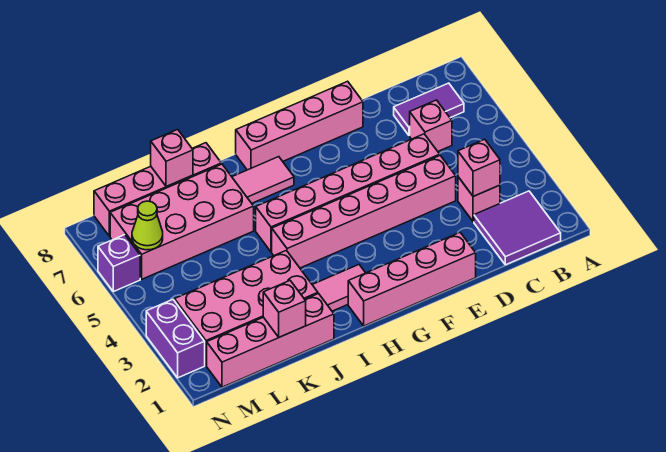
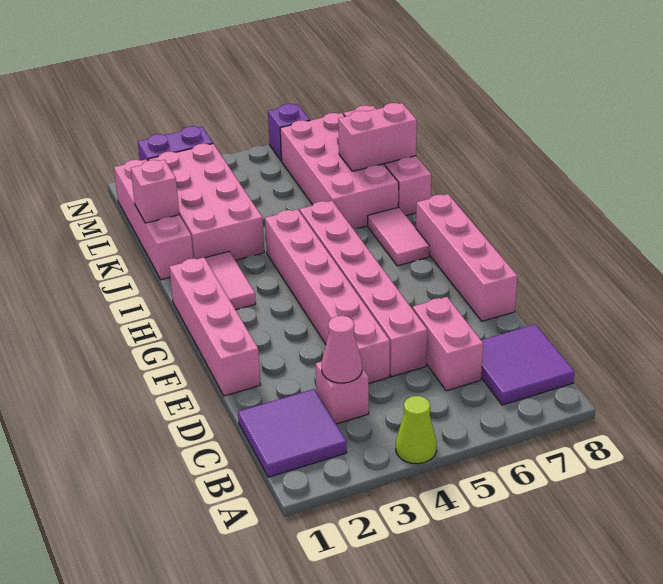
purple tile B7:C7 level 1 -> purple tile B7:C8 level 1
pink brick C3 level 2 -> pink cone C3 level 2
pink brick C6 level 1 -> pink brick C6:D6 level 1
pink brick K8 level 2 -> pink brick K7:K8 level 2
lime cone M6 level 2 -> lime cone A4 level 1

